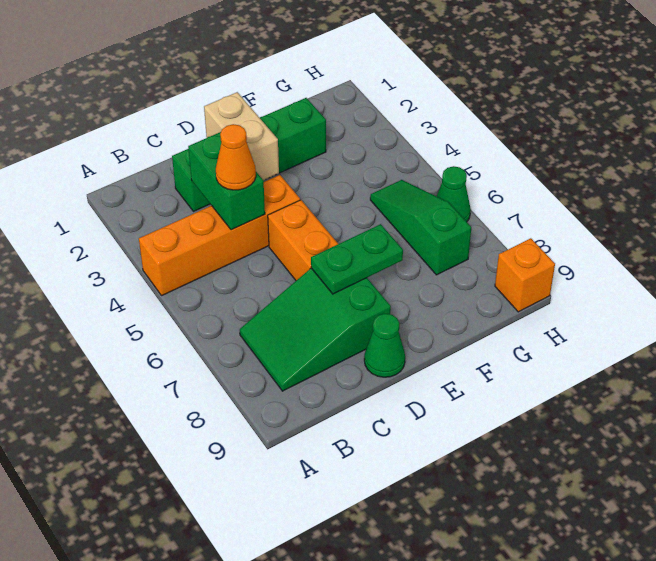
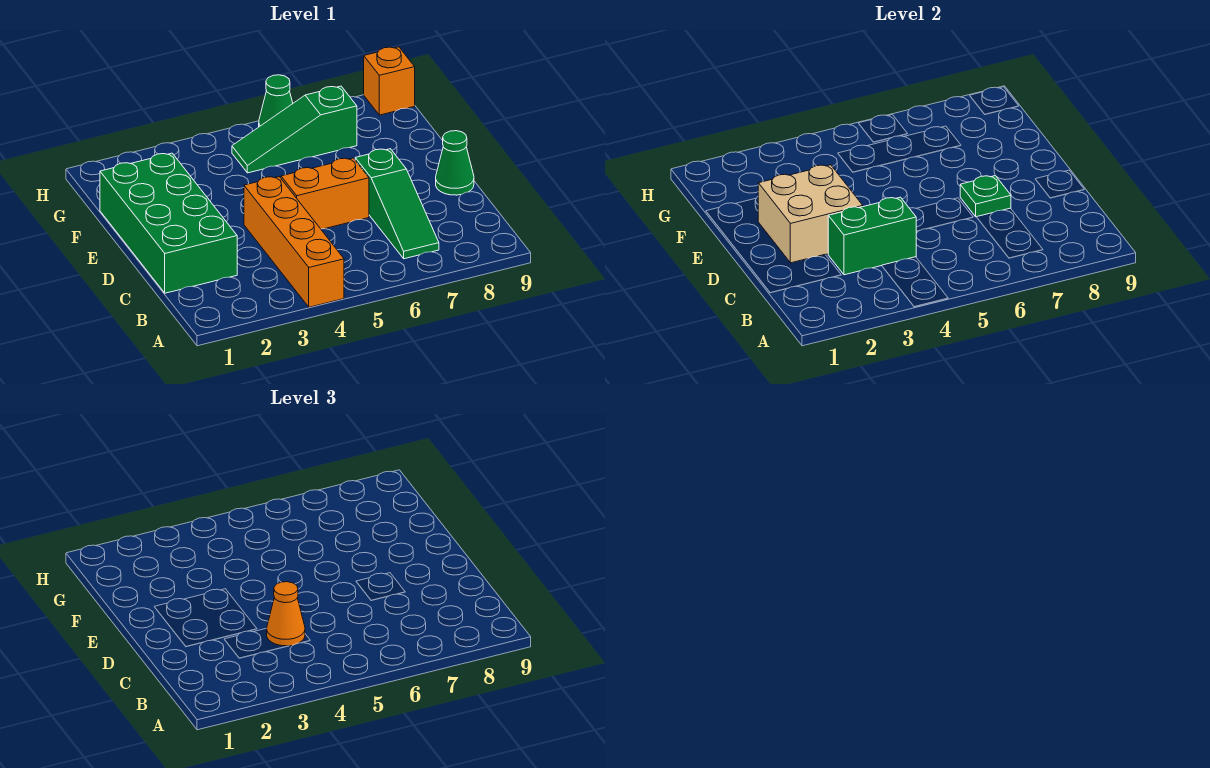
green slope B7:D8 level 1 top D -> green slope B7:D7 level 1 top D
green brick C2:F2 level 1 -> green brick C1:F2 level 1
tan brick D2:D3 level 2 -> tan brick D2:E3 level 2
green plate D7:E7 level 2 -> green plate D7 level 2

